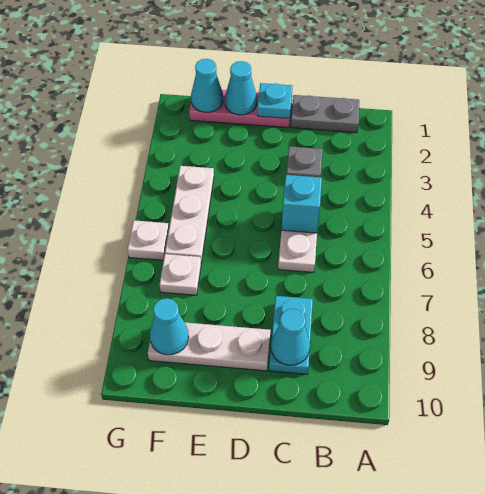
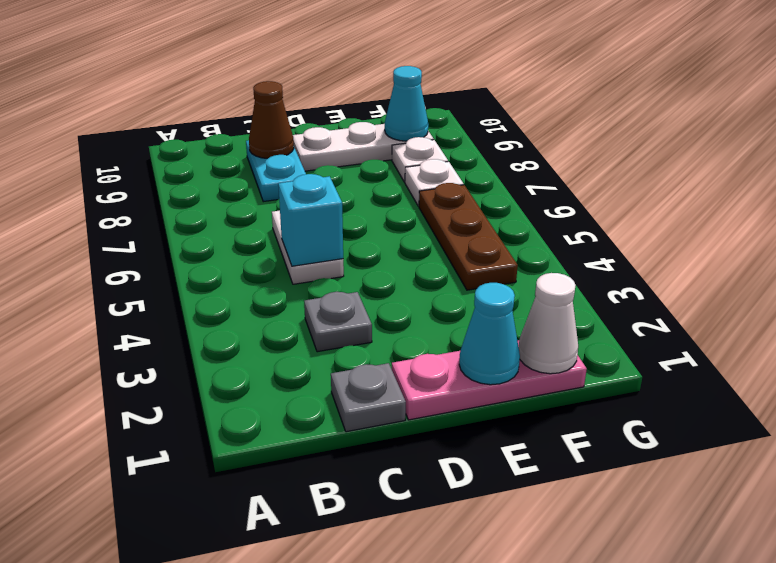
grey plate B1:C1 level 1 -> grey plate C1 level 1
cyan cone C9 level 2 -> brown cone C9 level 2
cyan plate D1 level 2 -> none
cyan cone F1 level 2 -> white cone F1 level 2
white plate F4:F6 level 1 -> brown plate F4:F6 level 1
white plate G6 level 1 -> white plate F8 level 1

